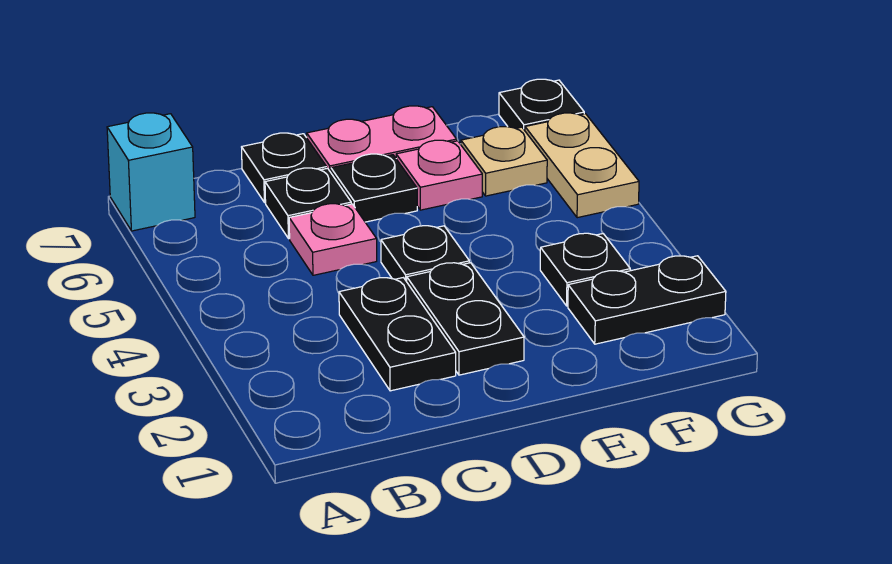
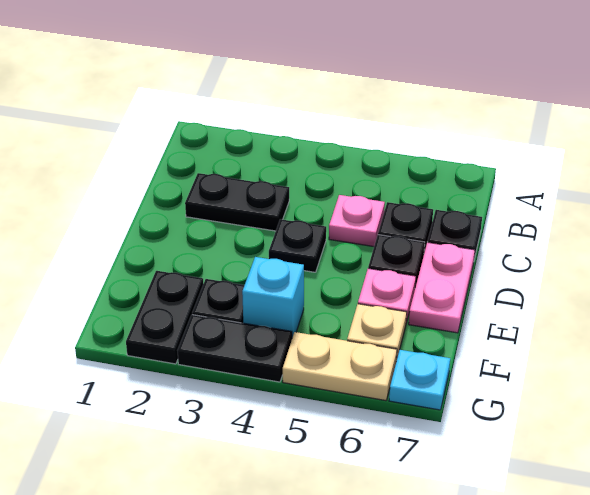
cyan brick A7 level 1 -> cyan brick F4 level 1
black plate D2:D3 level 1 -> black plate G3:G4 level 1
black plate G7 level 1 -> cyan plate G7 level 1

